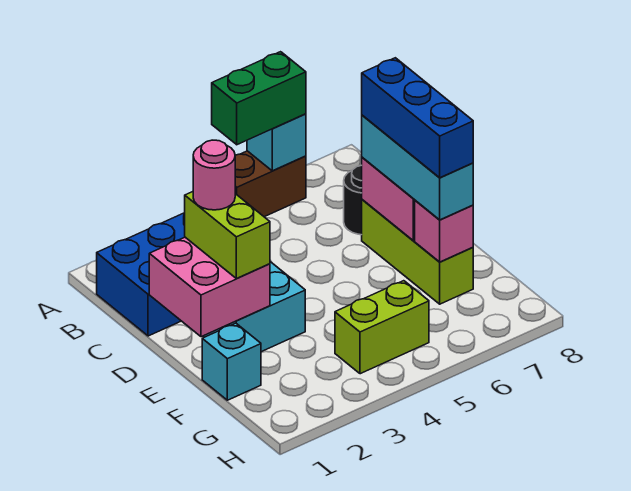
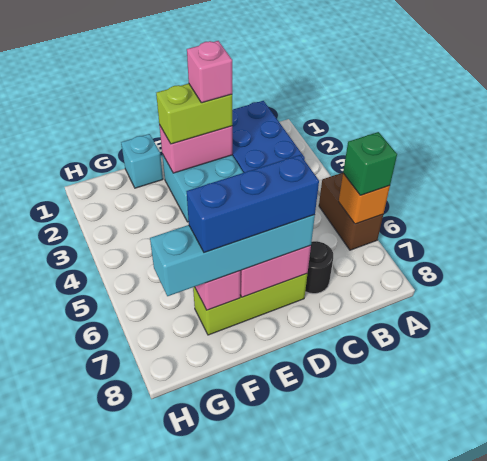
green brick A5:A6 level 3 -> green brick A6 level 3
cyan brick A6 level 2 -> orange brick A6 level 2
pink brick D1:E2 level 2 -> pink brick D2:E2 level 2
pink round brick D2 level 4 -> pink brick D2 level 4
cyan brick D7:F7 level 3 -> cyan brick D7:G7 level 3
lime brick G4:G5 level 1 -> none

